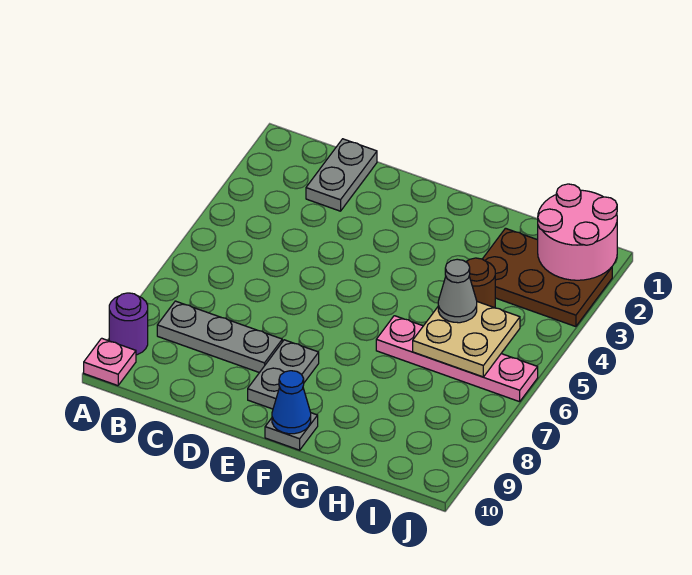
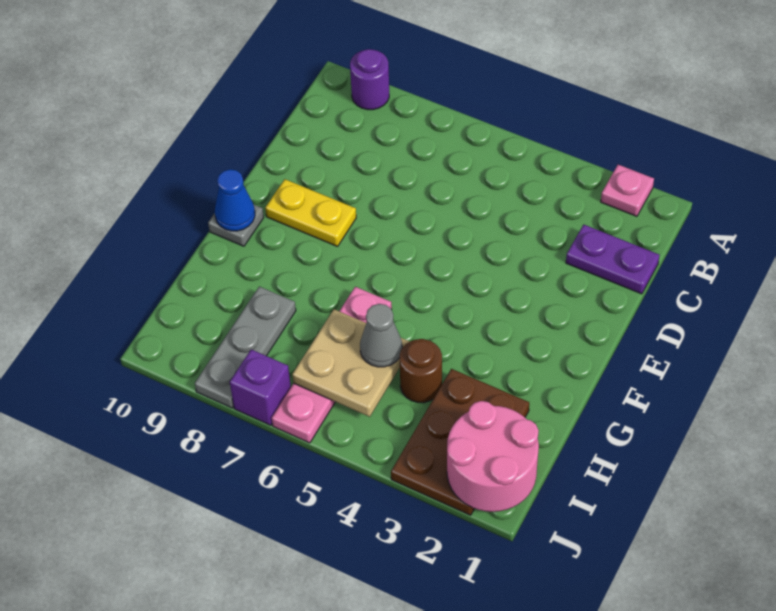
pink plate A10 level 1 -> pink plate A2 level 1
grey plate B8:D8 level 1 -> grey plate H8:J8 level 1
grey plate C1:C2 level 1 -> purple plate C1:C2 level 1
grey plate E8:E9 level 1 -> yellow plate E8:E9 level 1
none -> purple brick J7 level 1

